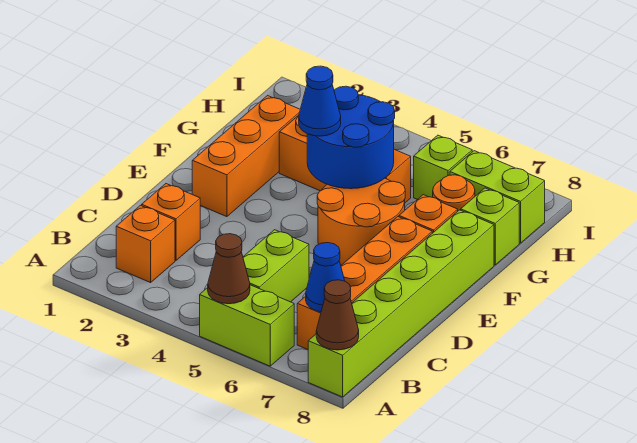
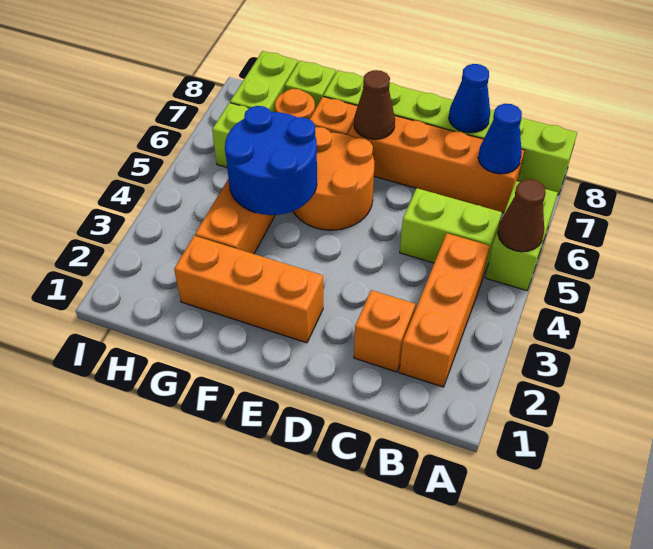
brown cone A8 level 2 -> brown cone E7 level 2
orange brick B2 level 1 -> orange brick B2:B4 level 1
blue cone F4 level 3 -> blue cone C8 level 2

